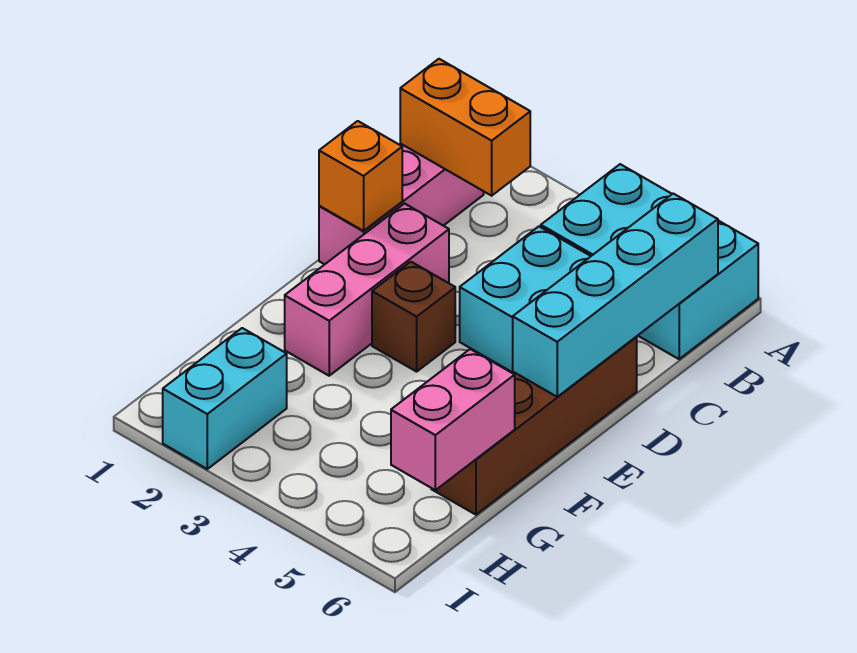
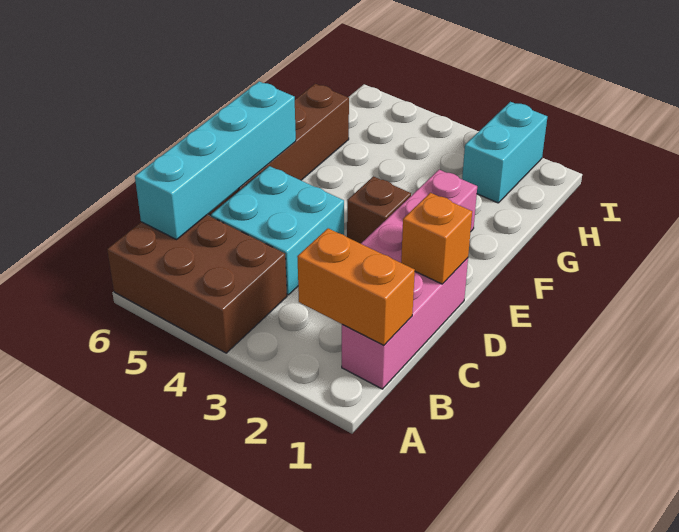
cyan brick A4:B6 level 1 -> brown brick A4:B6 level 1
pink brick G6:H6 level 2 -> none

